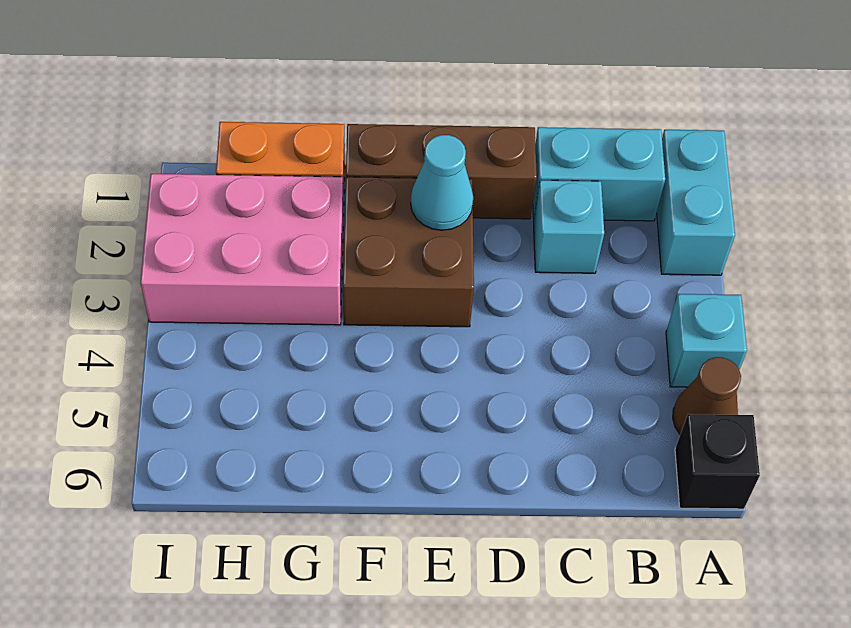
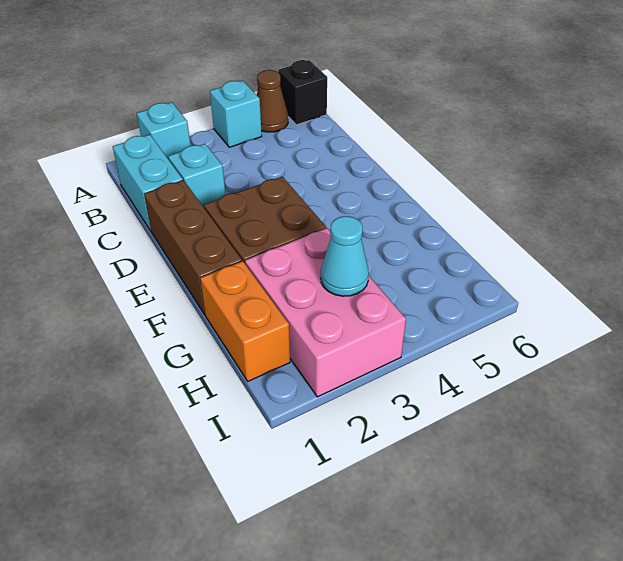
cyan brick A1:A2 level 1 -> cyan brick A2 level 1
cyan cone E2 level 2 -> cyan cone H3 level 2

